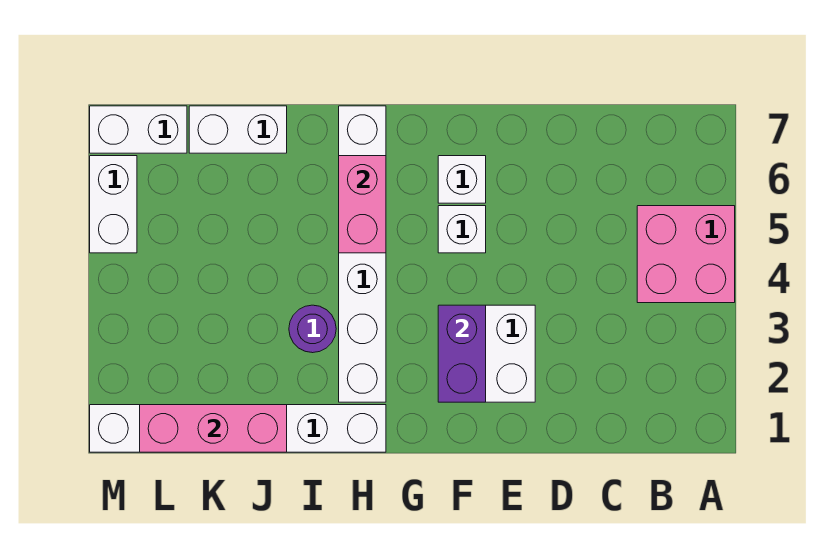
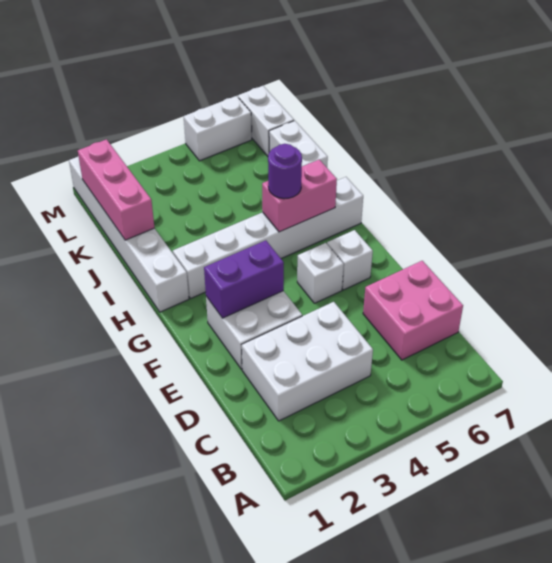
pink brick A4:B5 level 1 -> pink brick C6:D7 level 1
none -> white brick C2:D4 level 1
purple round brick I3 level 1 -> purple round brick H5 level 3

